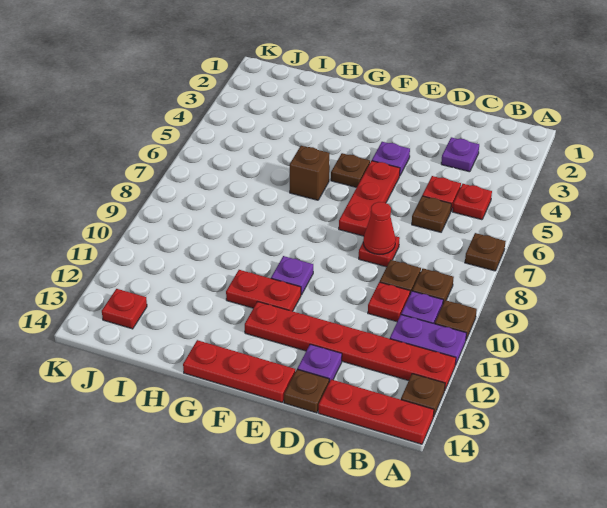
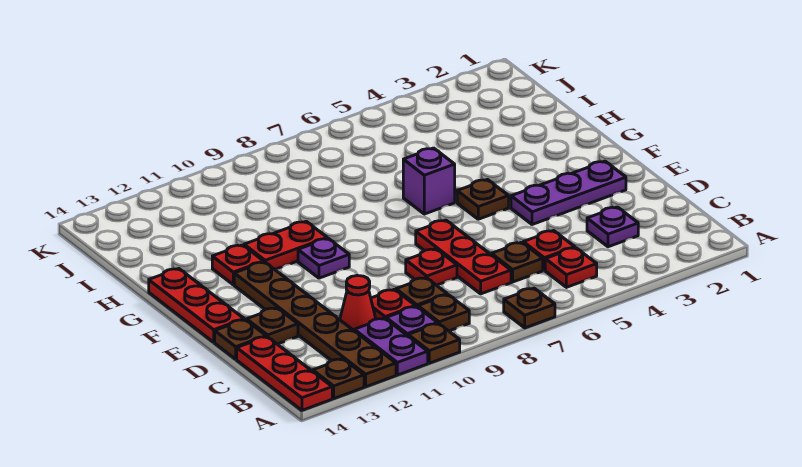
red plate A12:F12 level 1 -> brown plate A12:F12 level 1
red cone D8 level 2 -> red cone C11 level 1
purple plate D13 level 1 -> brown plate D13 level 1
purple plate E4 level 1 -> purple plate E2:E4 level 1
red plate E5:E7 level 1 -> red plate C7:E7 level 1
red plate F11:G11 level 1 -> red plate G10:G11 level 1
brown brick G6 level 1 -> purple brick G6 level 1
red plate J13 level 1 -> red plate G12 level 1

